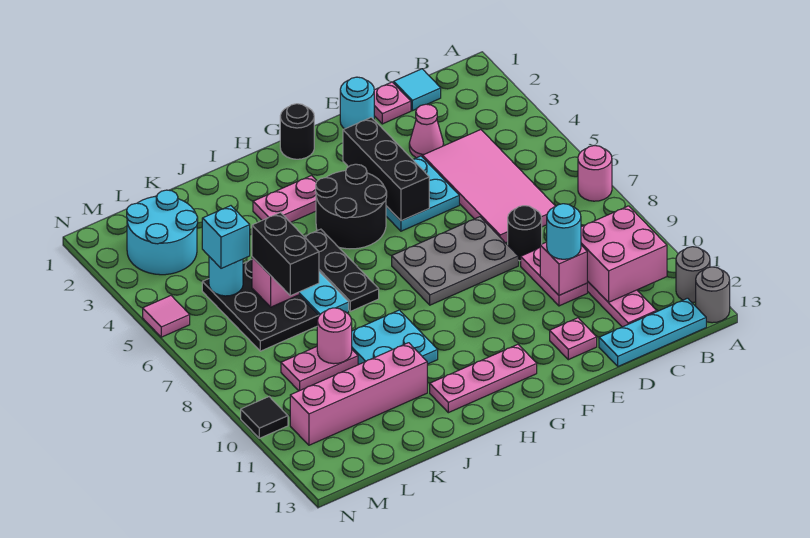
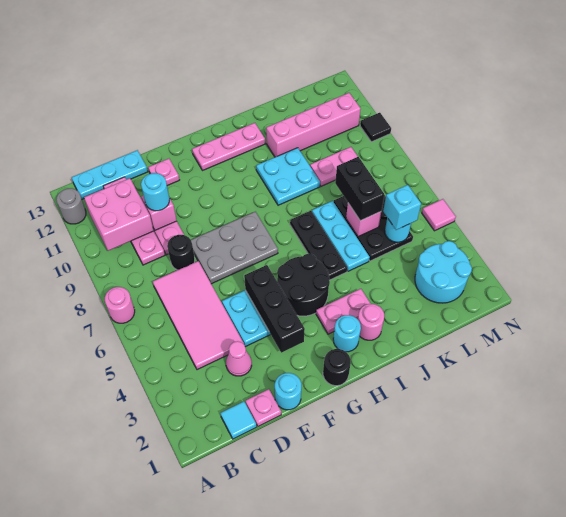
grey round brick A13 level 1 -> none
none -> cyan round brick H2 level 1
pink round brick K9 level 2 -> pink round brick I2 level 1

